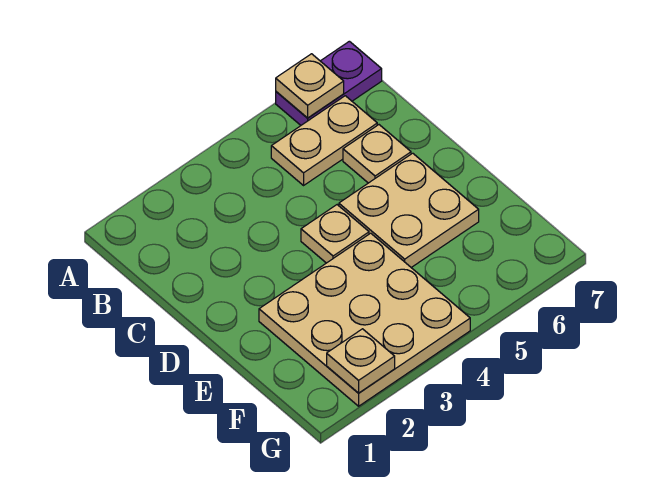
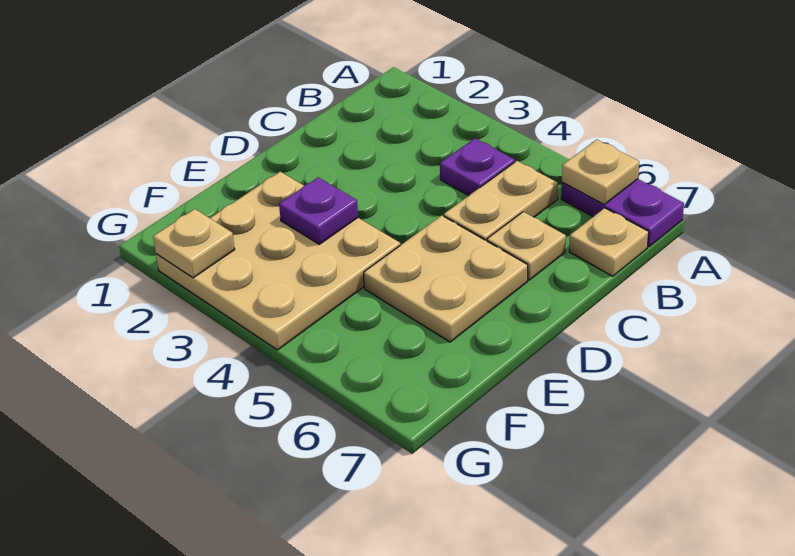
none -> purple plate B4 level 1
tan plate B5:B6 level 1 -> tan plate B5:C5 level 1
tan plate D4 level 1 -> tan plate B7 level 1
none -> purple plate E3 level 2

